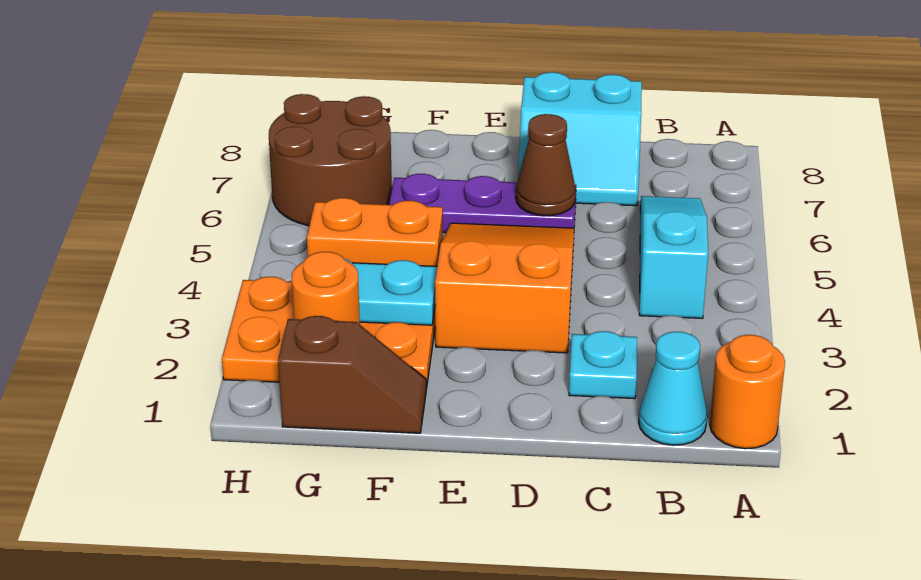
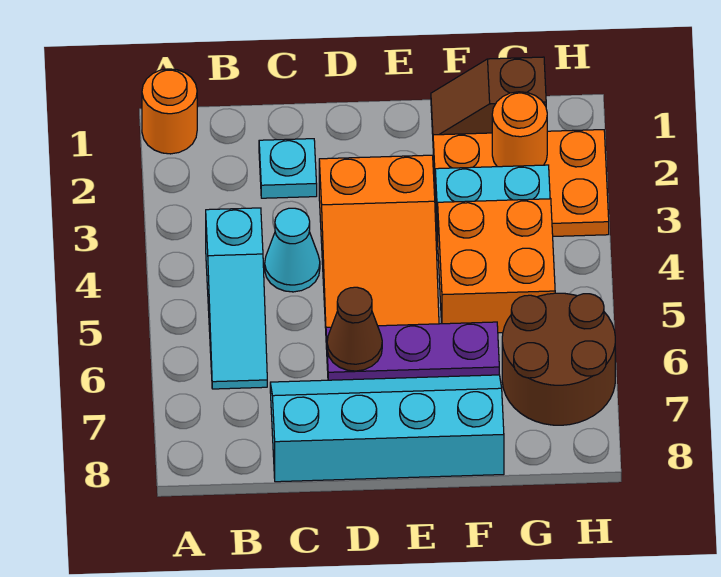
cyan cone B1 level 1 -> cyan cone C4 level 1
cyan slope C7:D8 level 1 top 8 -> cyan slope C7:F8 level 1 top 8
orange brick F4:G4 level 1 -> orange brick F4:G5 level 1

